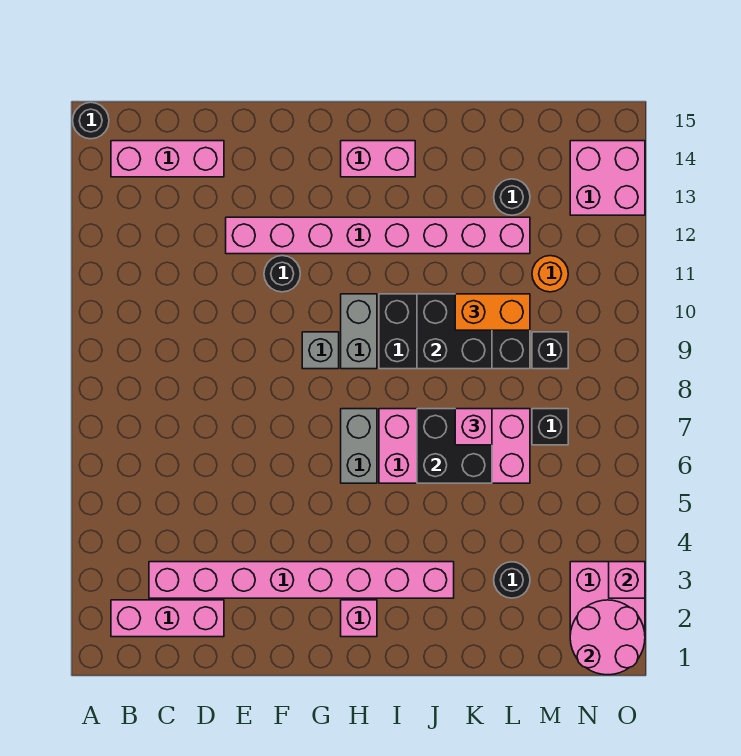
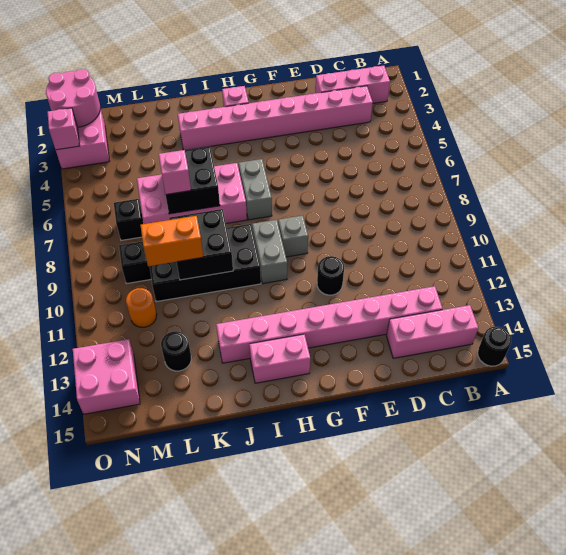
pink brick E12:L12 level 1 -> pink brick C13:J13 level 1
black round brick L3 level 1 -> none

